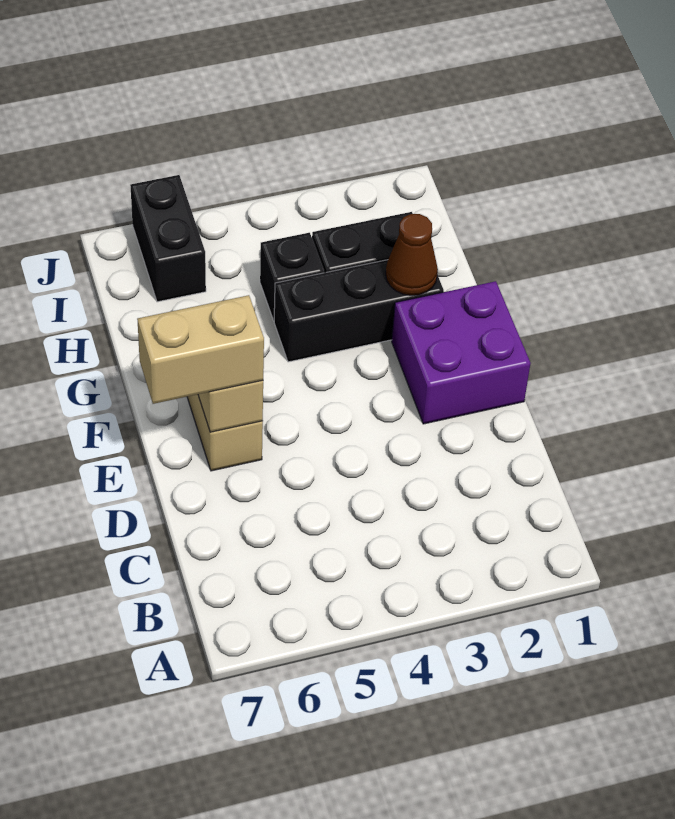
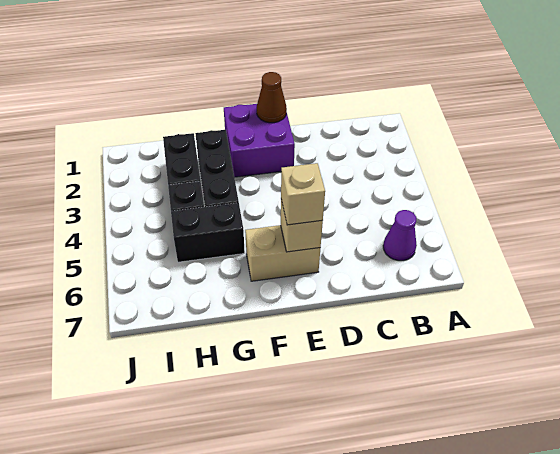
none -> purple cone B6 level 1
tan brick E6:E7 level 3 -> tan brick E6 level 3
brown cone G2 level 2 -> brown cone E1 level 2
black brick I6:J6 level 1 -> black brick G5:H5 level 1

